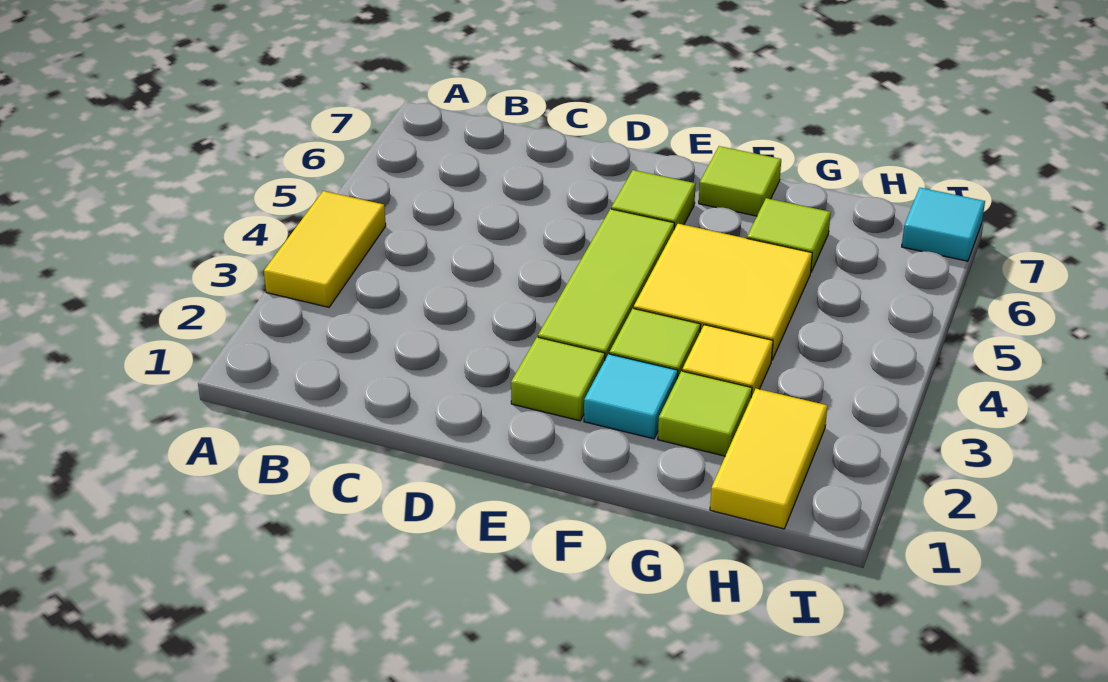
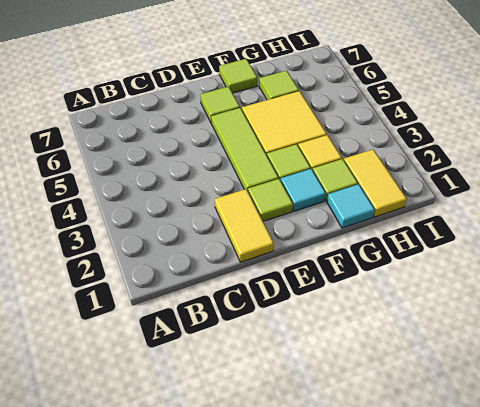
yellow tile A3:A4 level 1 -> yellow tile D1:D2 level 1
cyan tile I7 level 1 -> cyan tile G1 level 1

